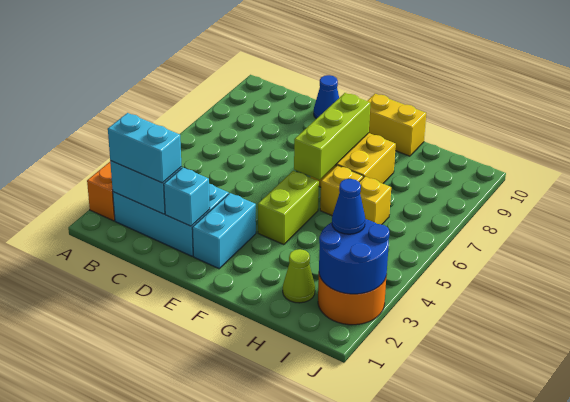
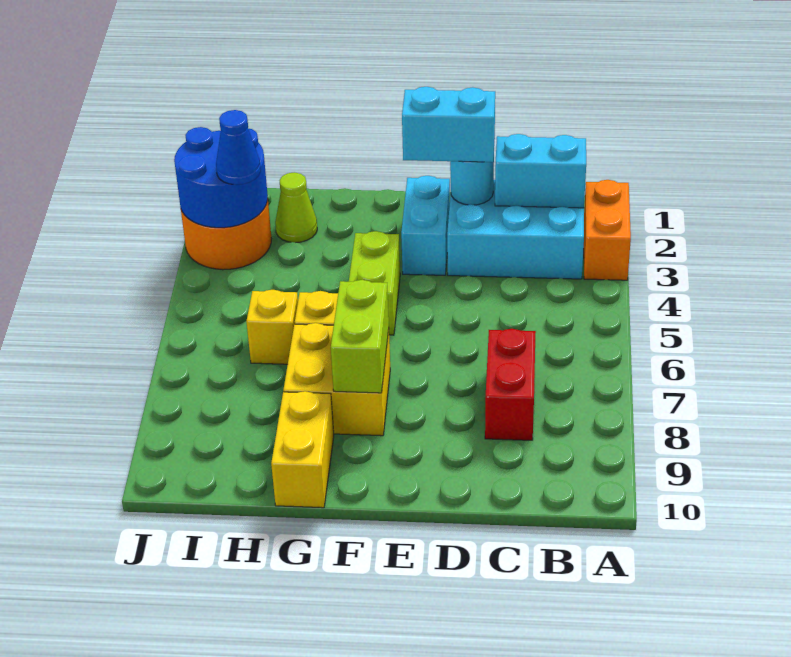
cyan brick B2:C2 level 3 -> cyan brick D2:E2 level 3
none -> red brick C7:C8 level 1
cyan brick D2 level 2 -> cyan round brick D2 level 2
blue cone D10 level 1 -> none
lime brick F6:F8 level 2 -> lime brick F7:F8 level 2
yellow brick F10:G10 level 1 -> yellow brick G9:G10 level 1

